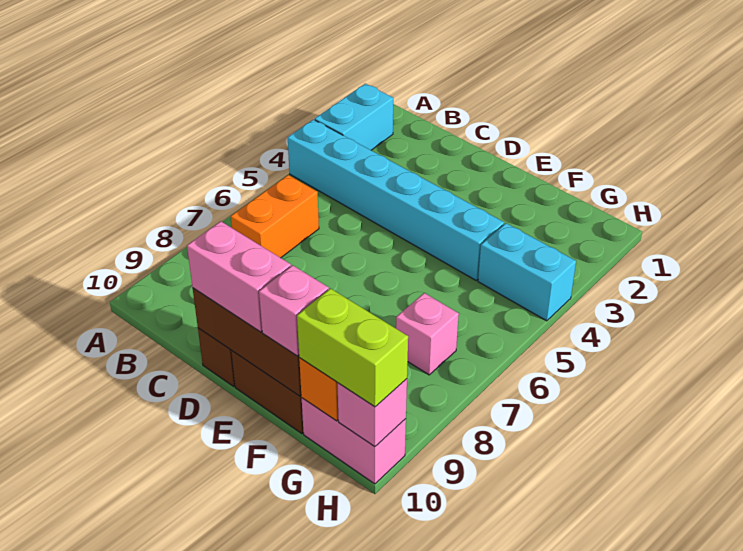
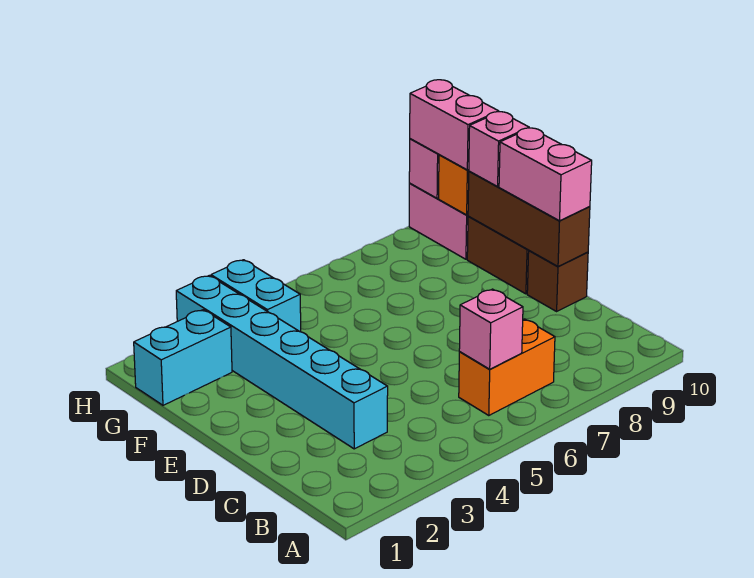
cyan brick A2:A3 level 1 -> cyan brick G1:G2 level 1
cyan brick A4:F4 level 1 -> cyan brick C3:H3 level 1
pink brick G7 level 1 -> pink brick B6 level 2
lime brick G10:H10 level 3 -> pink brick G10:H10 level 3

